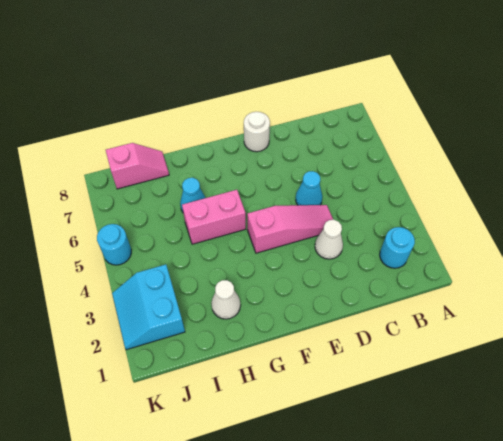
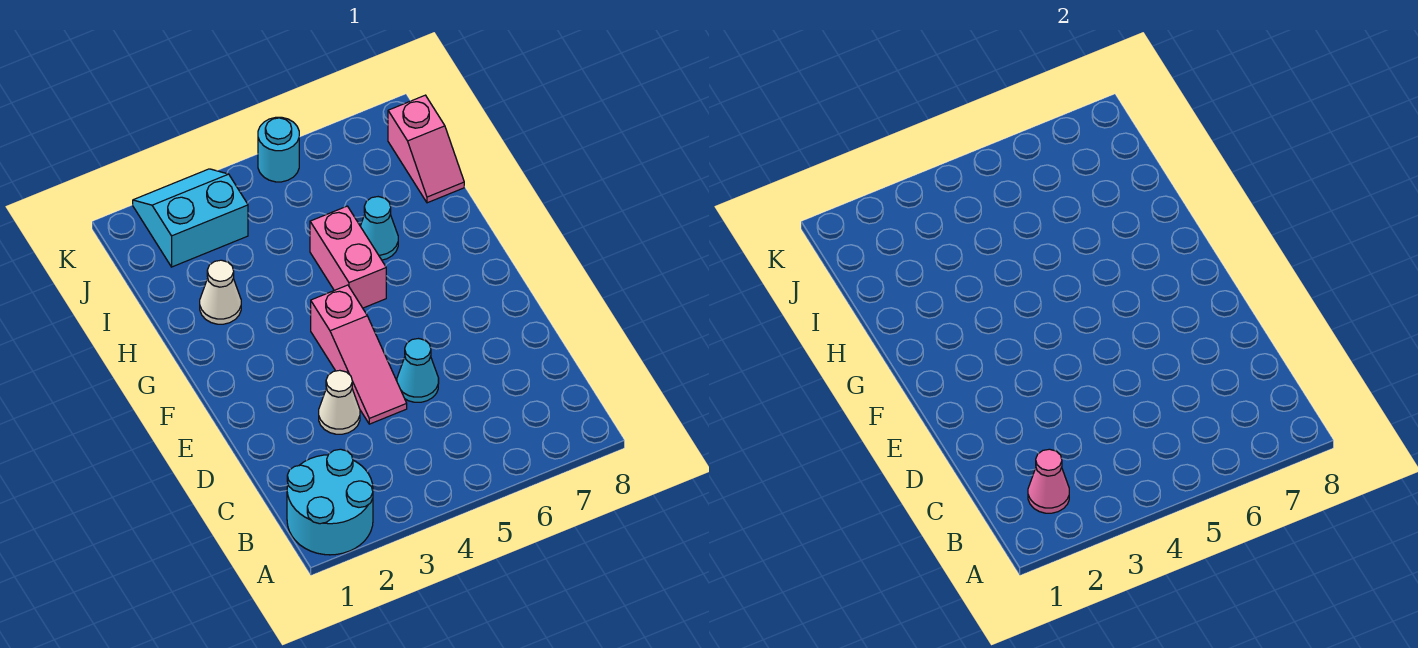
cyan round brick B2 level 1 -> cyan round brick A1:B2 level 1
none -> pink cone B2 level 2
white round brick E8 level 1 -> none

